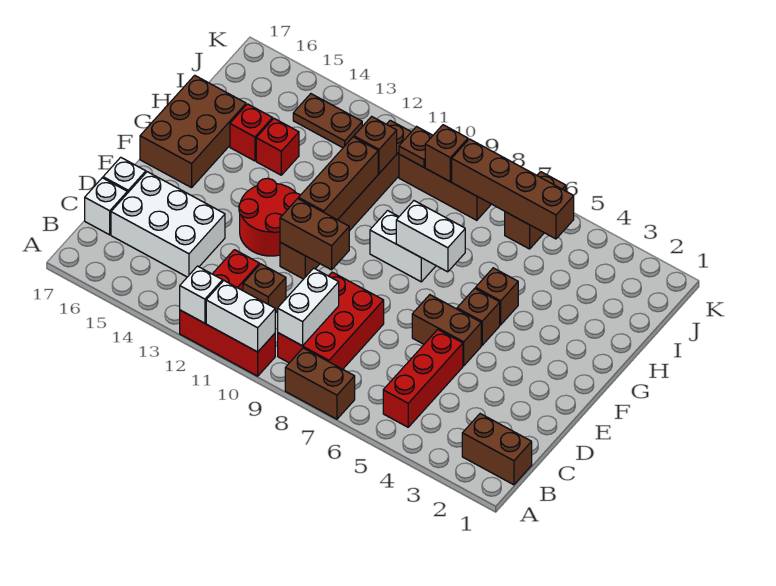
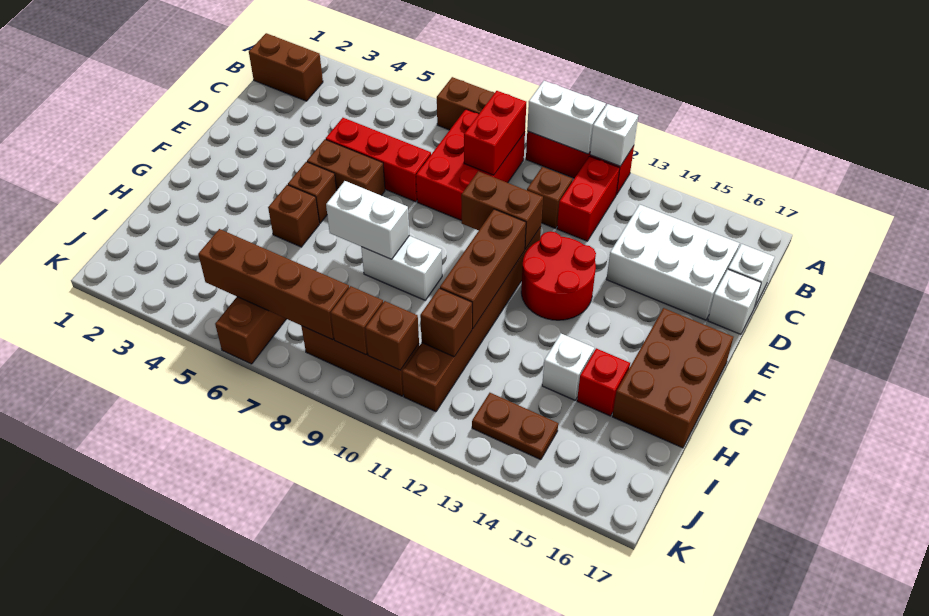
red brick B5:D5 level 1 -> red brick D5:D7 level 1
white brick B9:C9 level 2 -> red brick B9:C9 level 2
red brick H14 level 1 -> white brick H14 level 1
brown plate J10 level 2 -> brown brick J10 level 2

